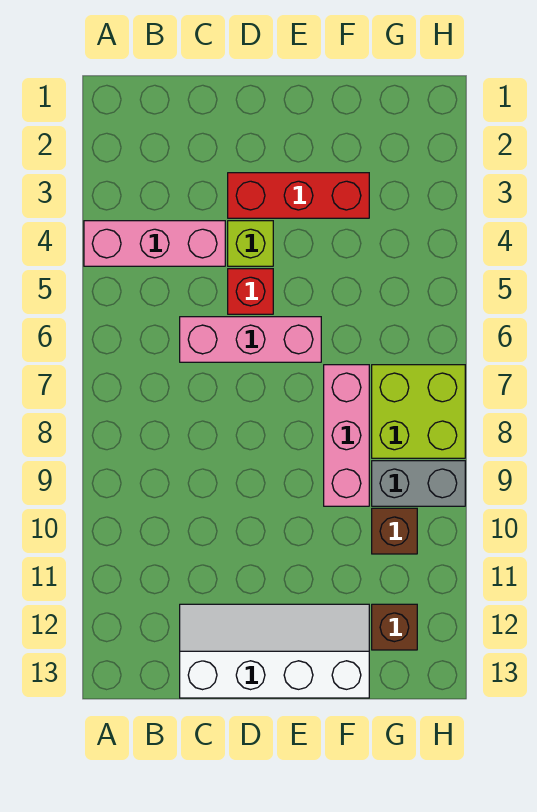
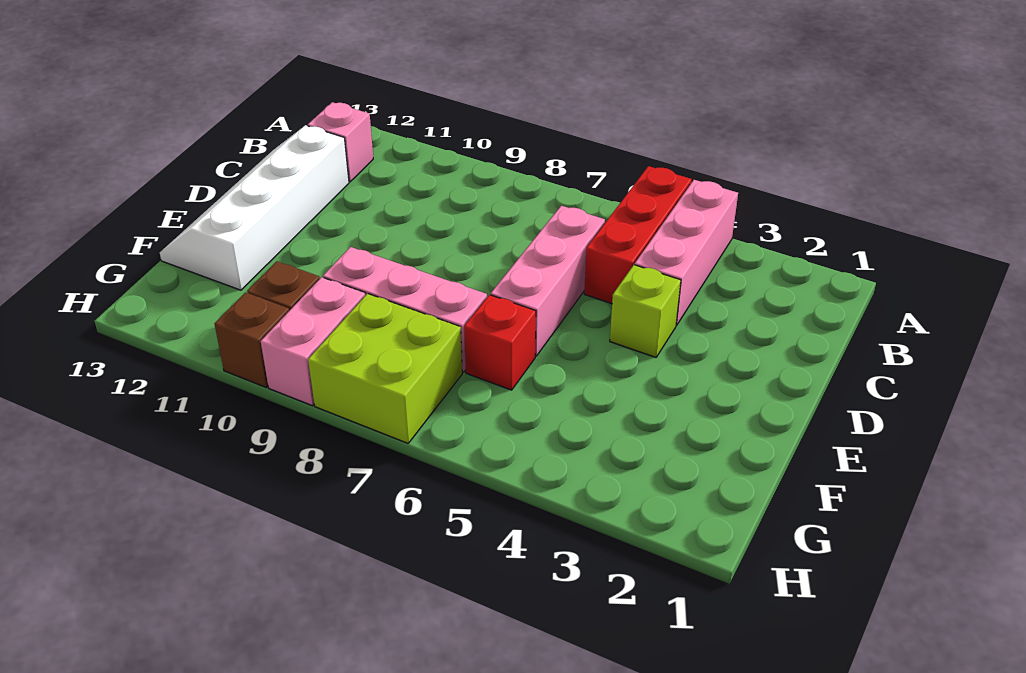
none -> pink brick B12 level 1
white slope C12:F13 level 1 top 13 -> white slope C12:F13 level 1 top 12
red brick D3:F3 level 1 -> red brick A5:C5 level 1
red brick D5 level 1 -> red brick F6 level 1
grey brick G9:H9 level 1 -> pink brick G9:H9 level 1
brown brick G12 level 1 -> brown brick H10 level 1

